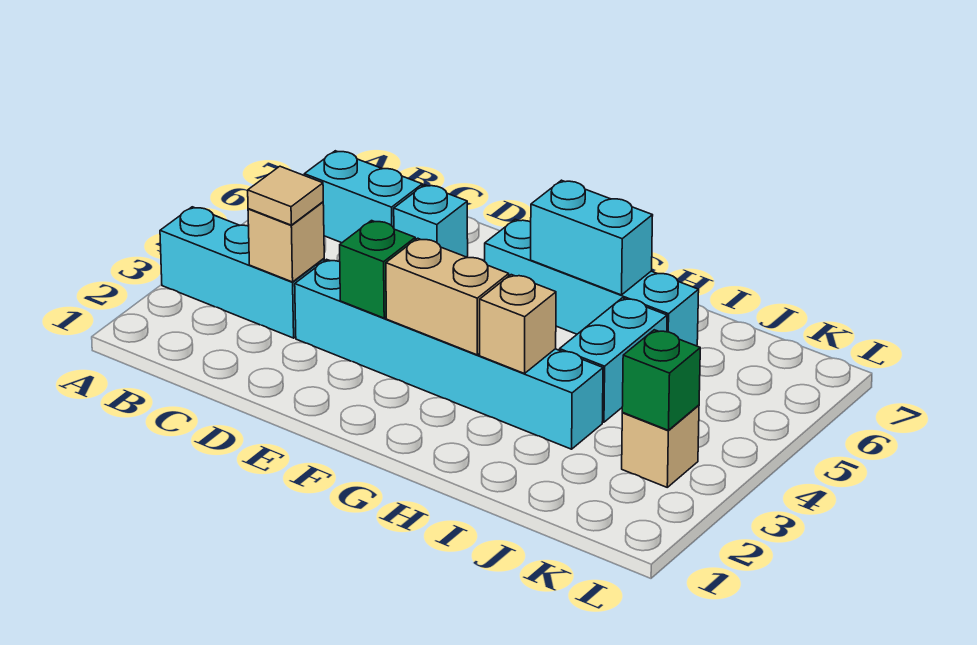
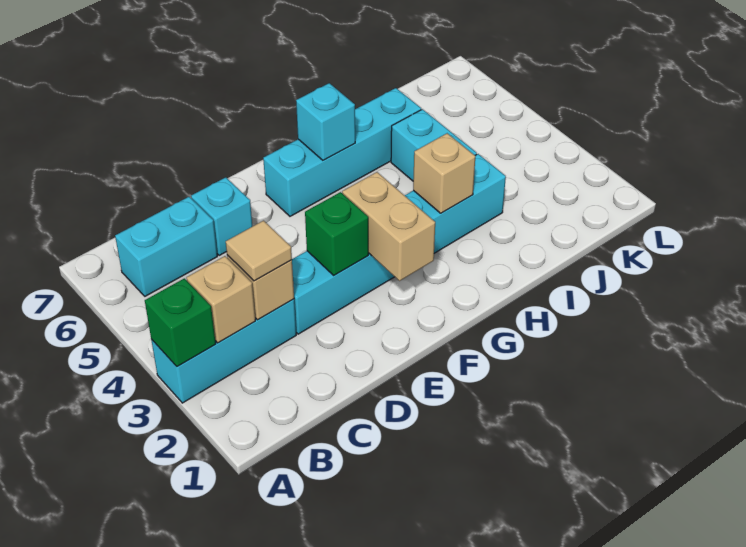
tan brick F3:G3 level 2 -> tan brick F2:F3 level 2
cyan brick G6:H6 level 2 -> cyan brick G6 level 2
tan brick K3 level 1 -> tan brick B3 level 2
green brick K3 level 2 -> green brick A3 level 2

